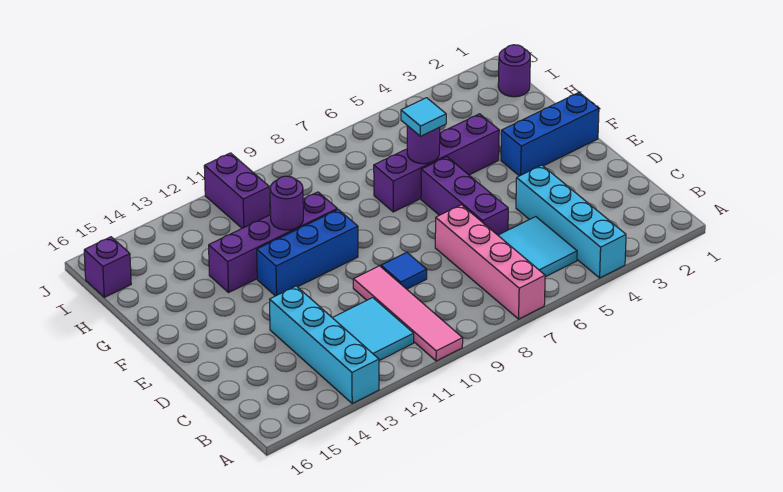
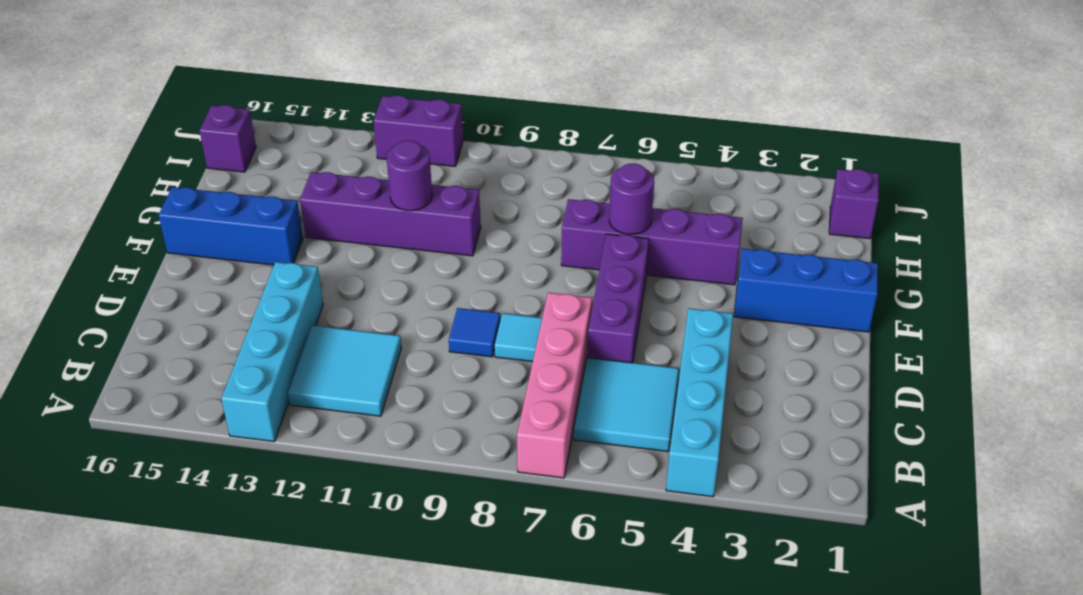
pink tile A10:D10 level 1 -> none
blue brick F10:F12 level 1 -> blue brick F14:F16 level 1
cyan tile G6 level 3 -> cyan tile D8 level 1
purple round brick I1 level 1 -> purple brick I1 level 1
purple brick I11:J11 level 1 -> purple brick J11:J12 level 1

